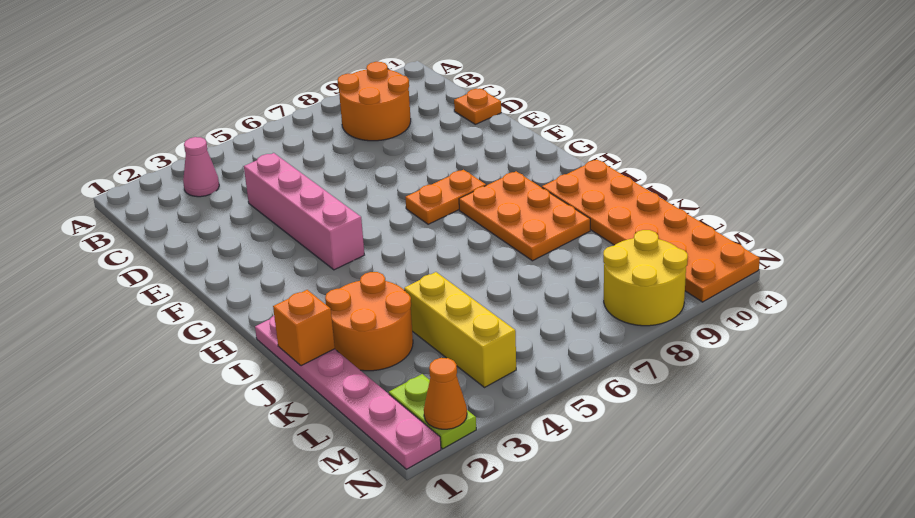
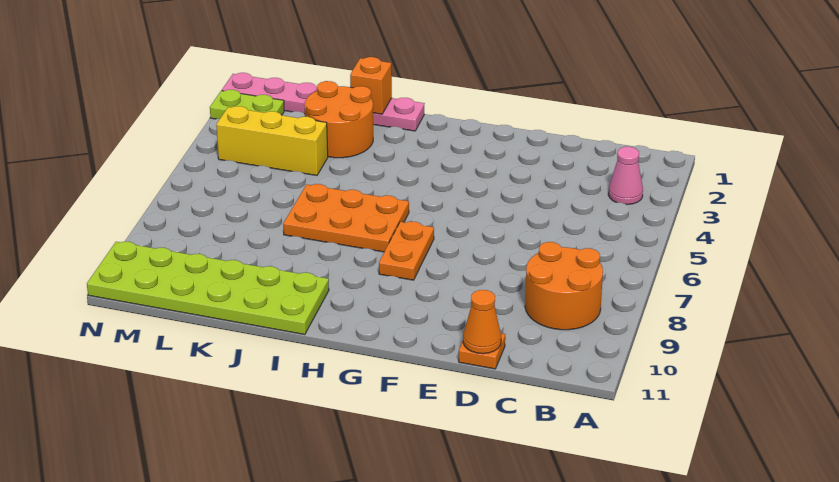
pink brick D4:G4 level 1 -> none
orange plate H8:J9 level 1 -> orange plate H6:J7 level 1
orange plate I10:N11 level 1 -> lime plate I10:N11 level 1
yellow round brick M8:N9 level 1 -> none
orange cone N2 level 2 -> orange cone D11 level 2

